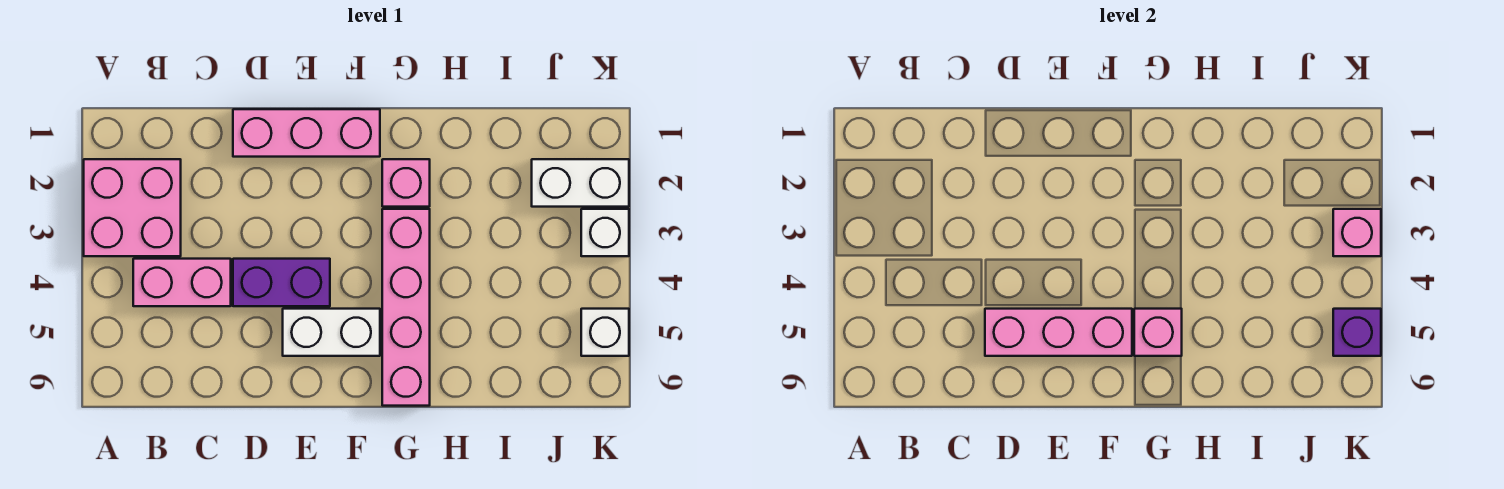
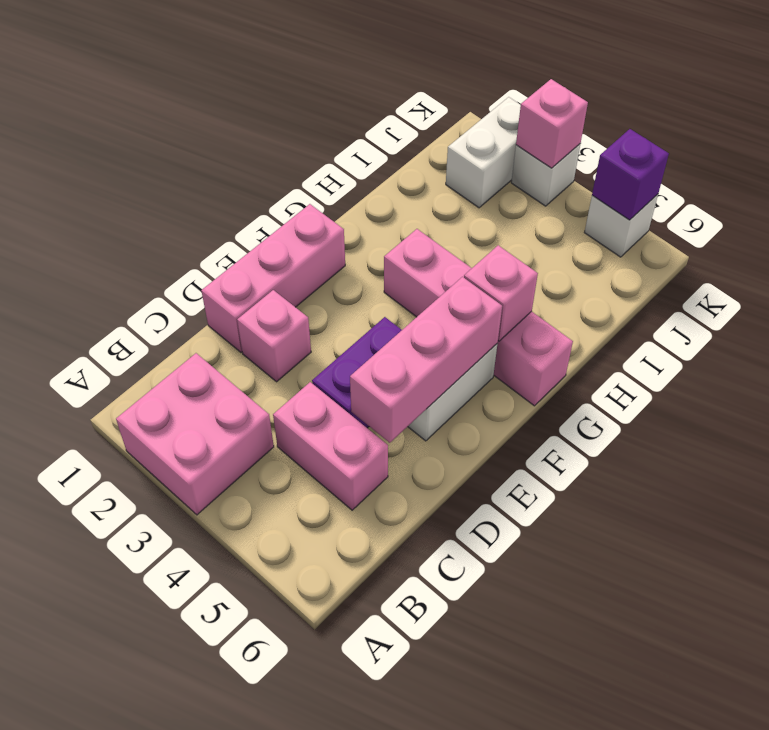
pink brick B4:C4 level 1 -> pink brick C4:C5 level 1
pink brick G2 level 1 -> pink brick D2 level 1

